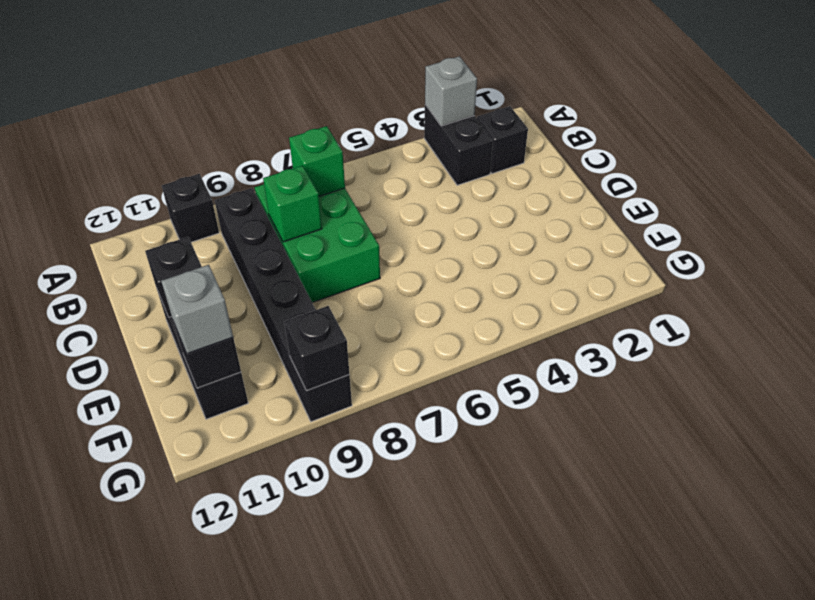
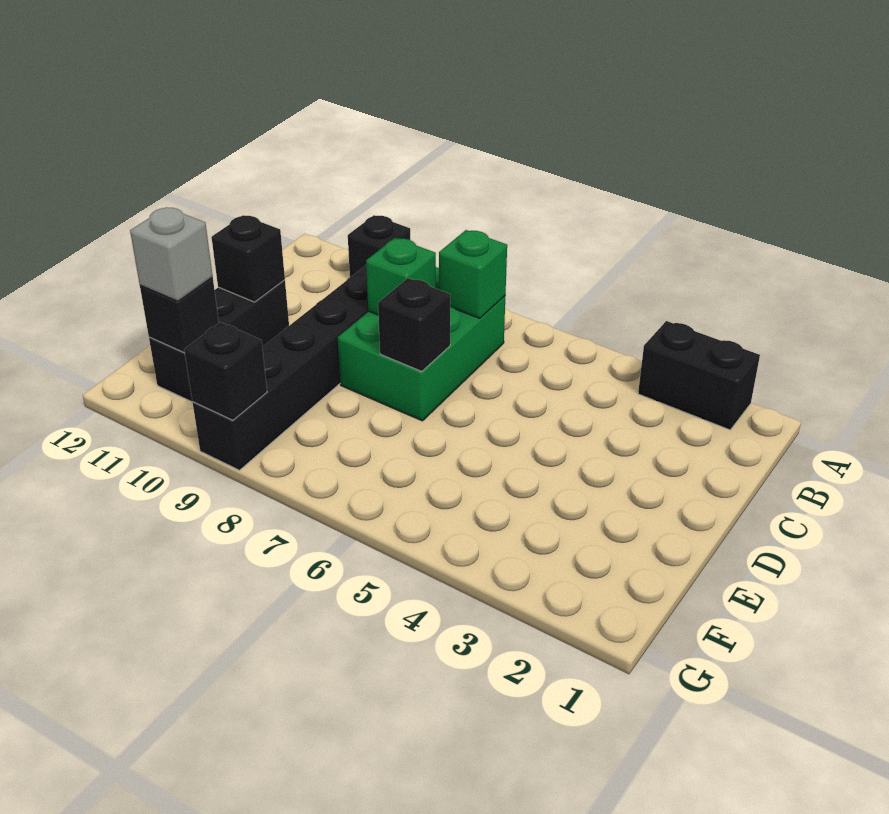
black brick A3:B3 level 1 -> black brick A2:A3 level 1
grey brick A3 level 2 -> none
black brick B2 level 1 -> black brick D7 level 2

